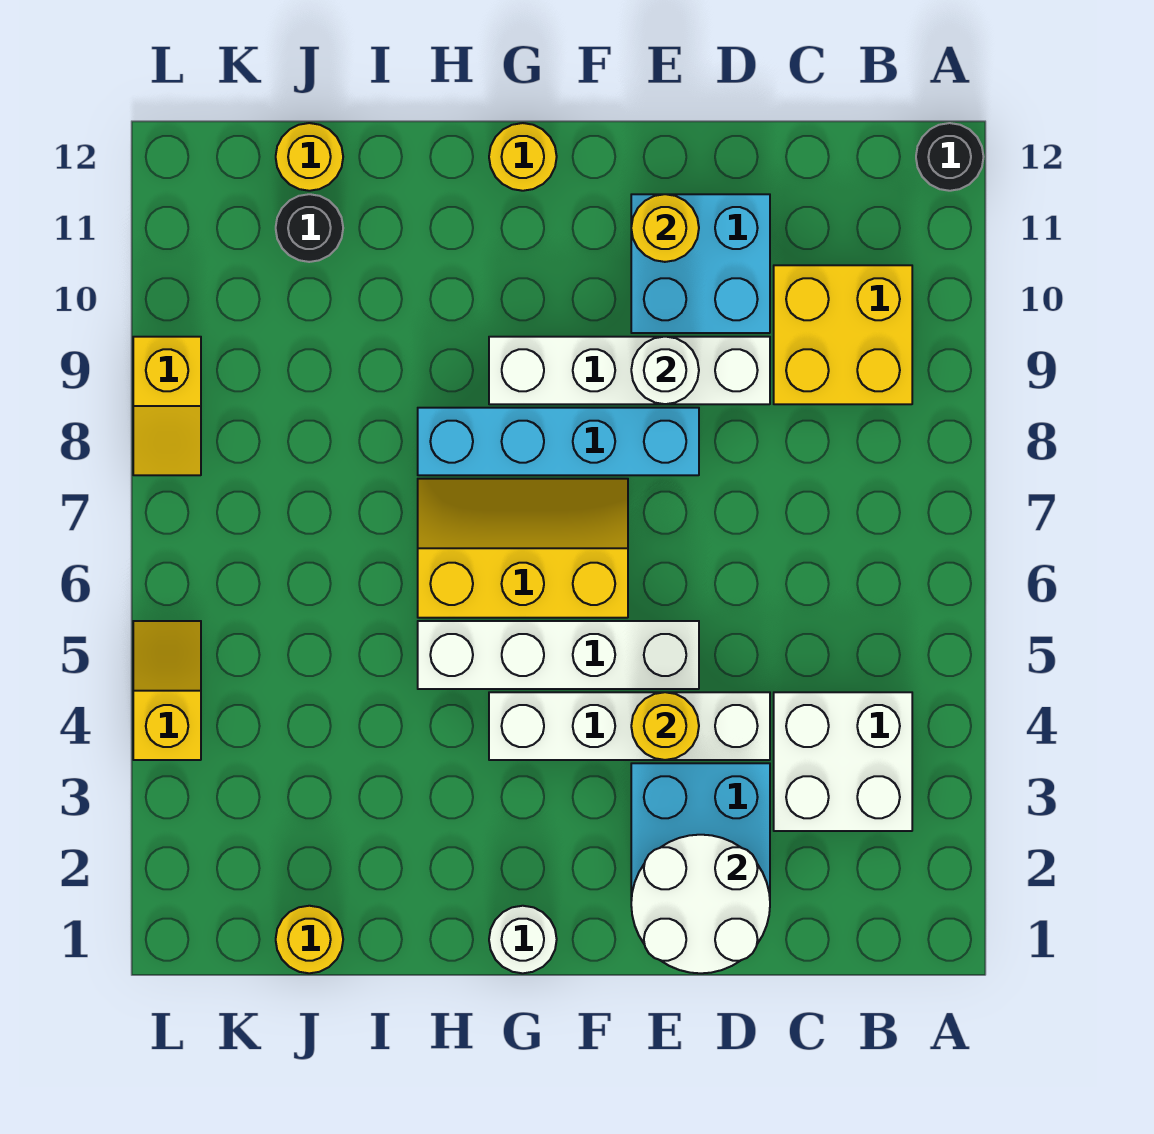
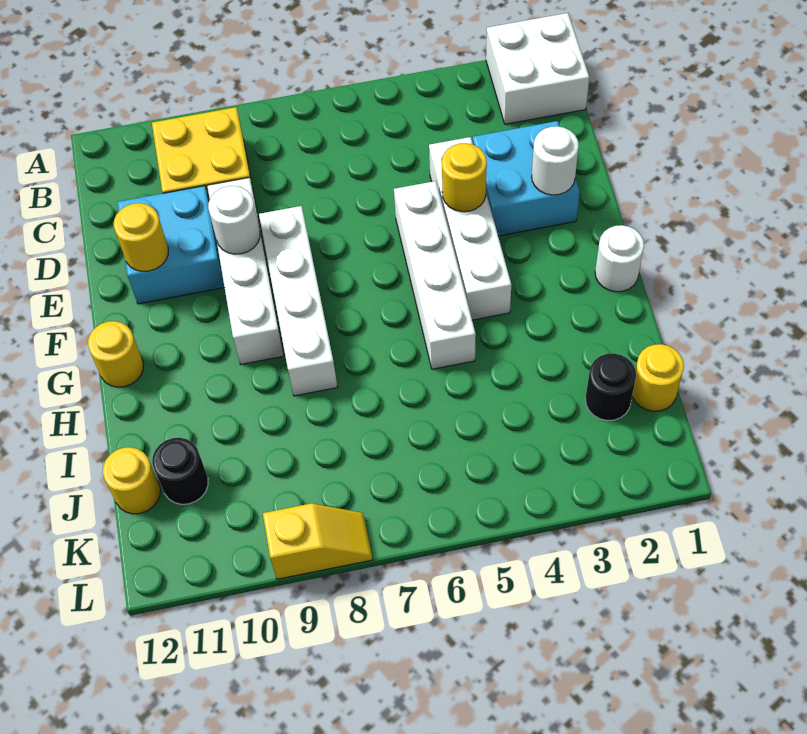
black round brick A12 level 1 -> black round brick J2 level 1
white brick B3:C4 level 1 -> white brick A1:B2 level 1
white round brick D1:E2 level 2 -> white round brick E2 level 2
cyan brick E8:H8 level 1 -> white brick E8:H8 level 1
yellow slope F6:H7 level 1 top 6 -> none
yellow slope L4:L5 level 1 top 4 -> none

